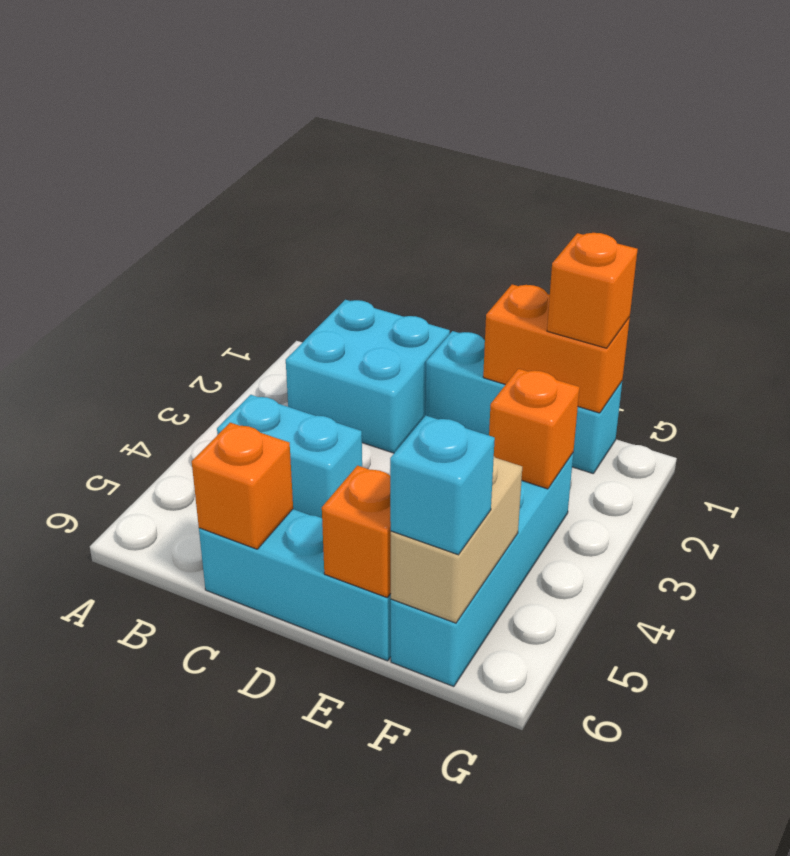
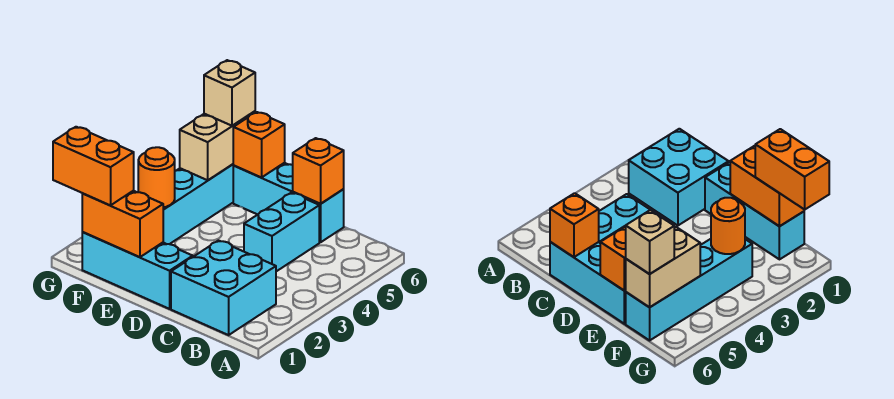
cyan brick B4:C4 level 1 -> cyan brick C4:C5 level 1
orange brick F1 level 3 -> orange brick F1:G1 level 3
orange brick F3 level 2 -> orange round brick F3 level 2
cyan brick F6 level 3 -> tan brick F6 level 3

